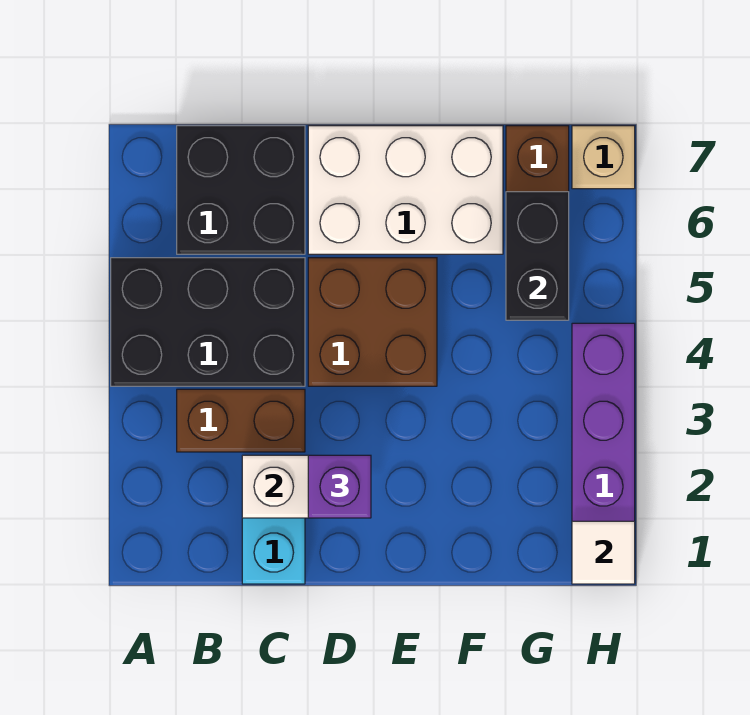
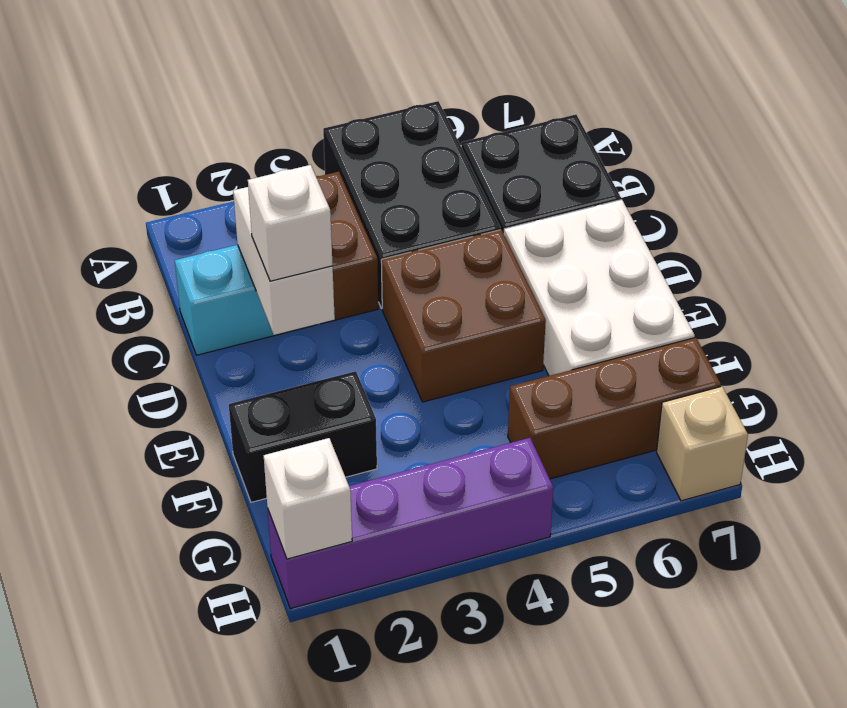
purple brick D2 level 3 -> white brick D2 level 3
black brick G5:G6 level 2 -> black brick F1:F2 level 1
white tile H1 level 2 -> white brick H1 level 2

